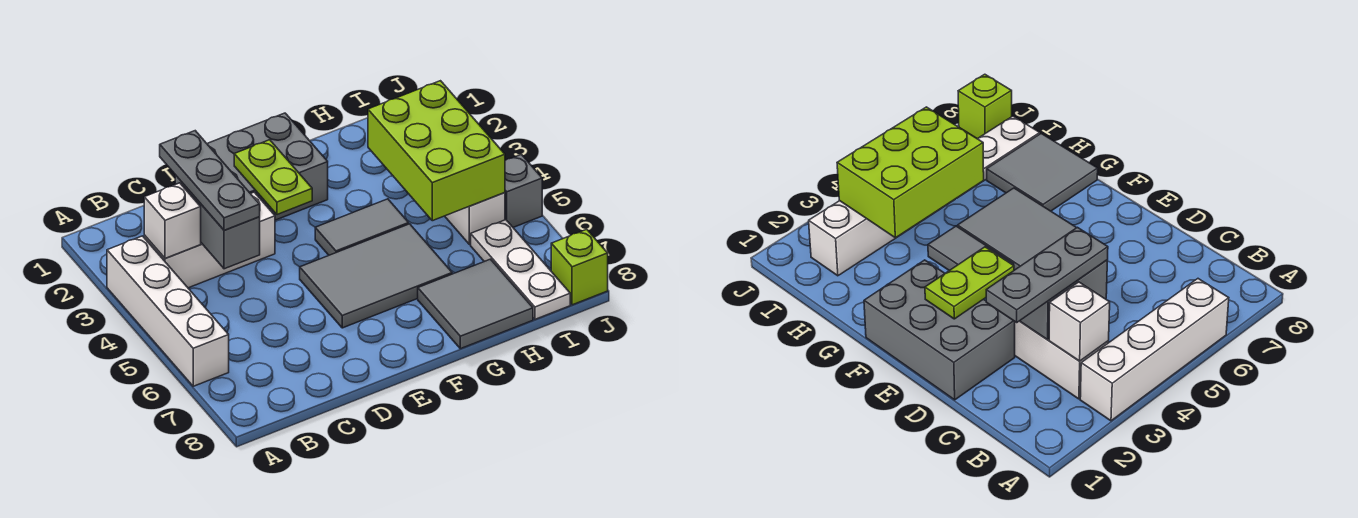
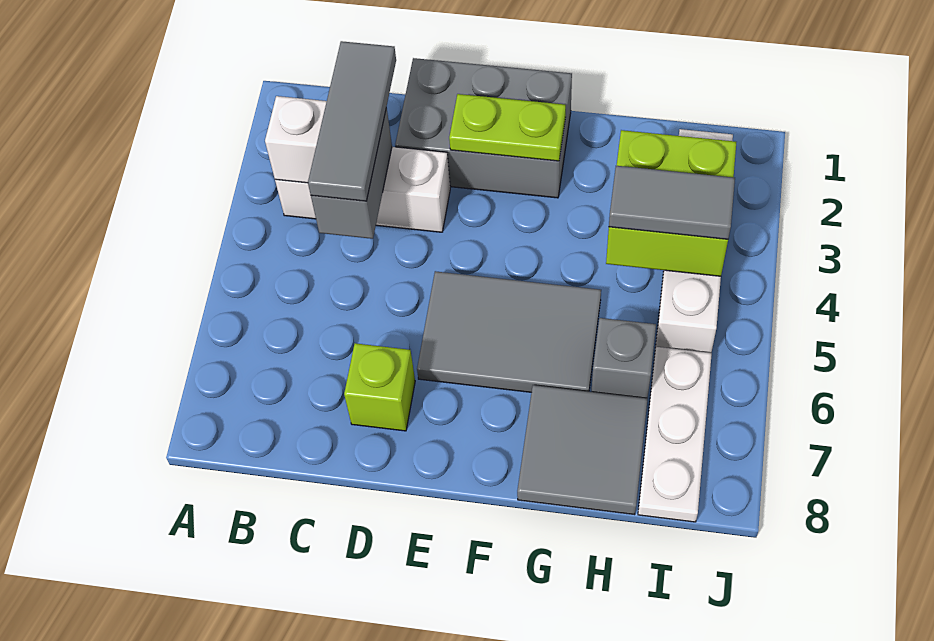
white brick A3:A6 level 1 -> none
grey plate C2:C4 level 3 -> grey tile C2:C4 level 3
lime plate E2:E3 level 2 -> lime plate E2:F2 level 2
grey tile F4:G4 level 1 -> grey tile H4:I4 level 3
lime brick H3:I5 level 2 -> lime brick H3:I4 level 2
grey brick J5 level 1 -> grey brick H6 level 1
lime brick J8 level 1 -> lime brick D7 level 1

